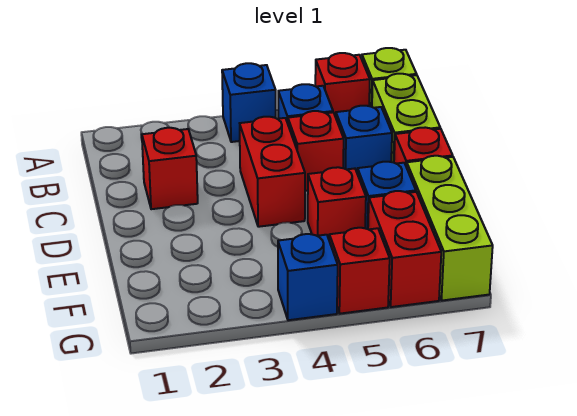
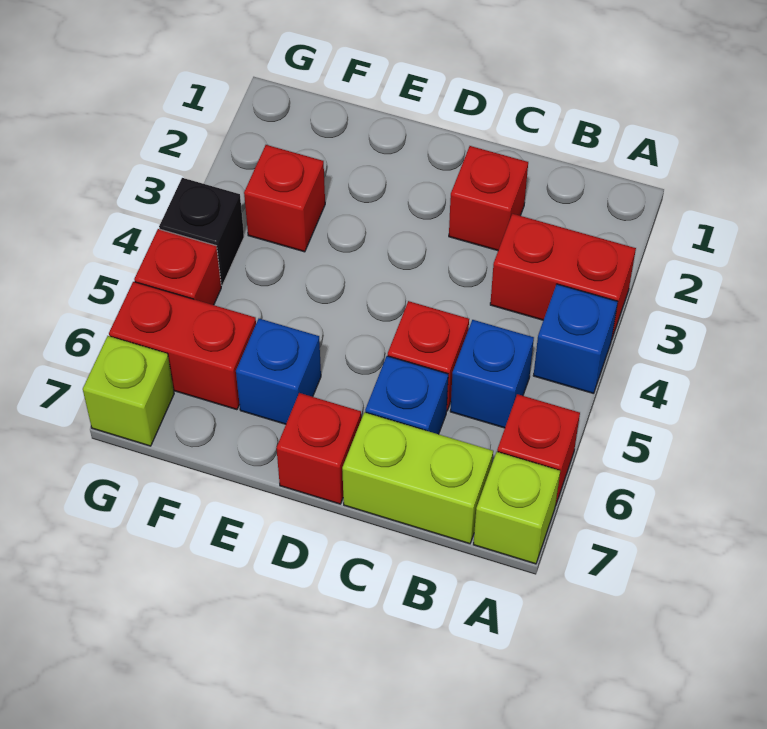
red brick C4:D4 level 1 -> red brick A3:B3 level 1
red brick E5 level 1 -> red brick F3 level 1
lime brick E7:G7 level 1 -> lime brick G7 level 1
blue brick G4 level 1 -> black brick G4 level 1

